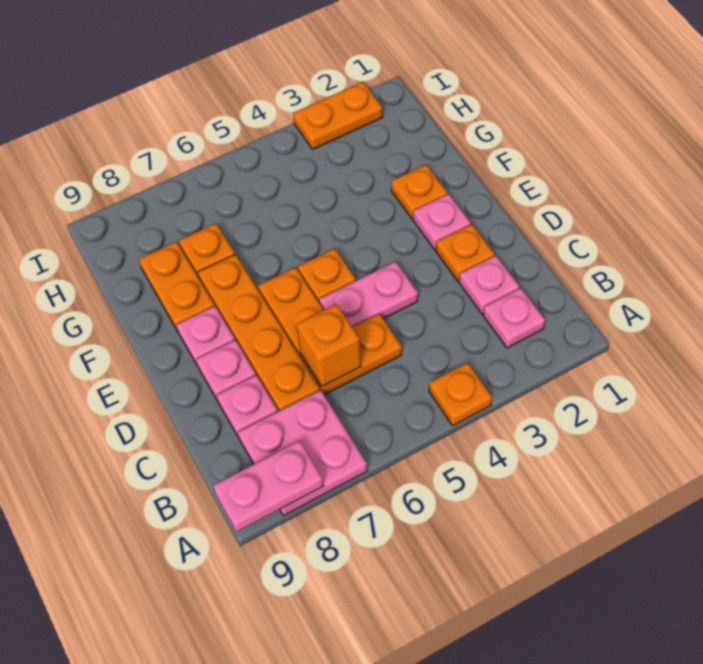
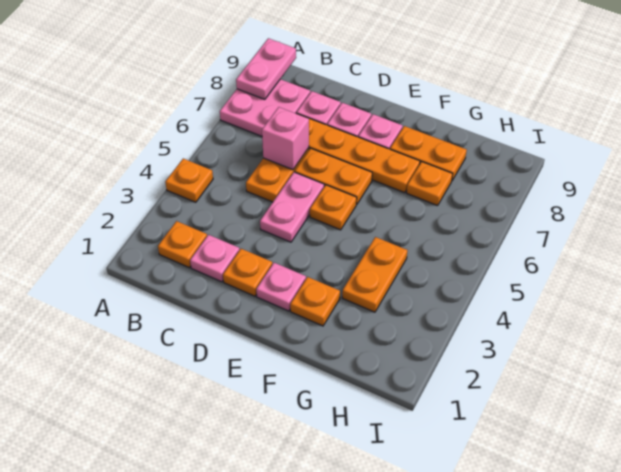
pink plate B2 level 1 -> orange plate B2 level 1
orange brick C6 level 2 -> pink brick C6 level 2
orange plate I2:I3 level 1 -> orange plate G3:G4 level 1

